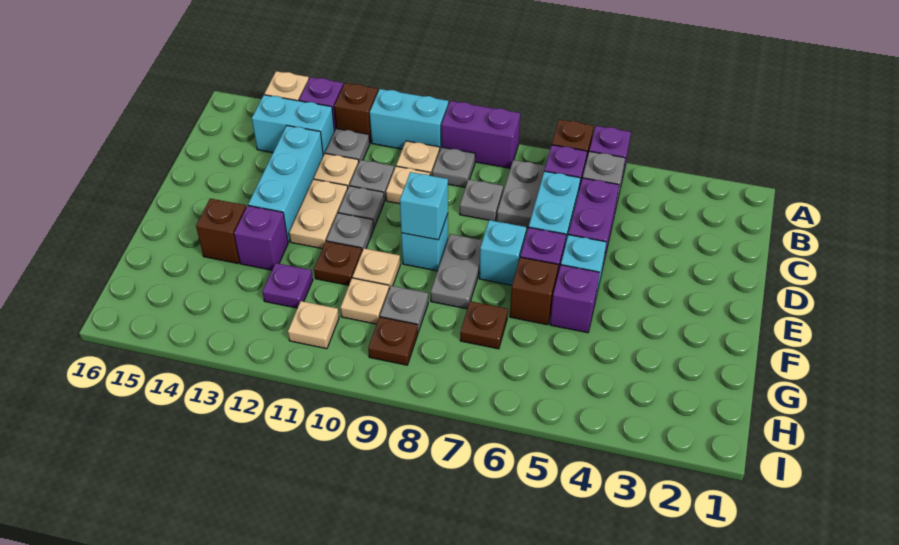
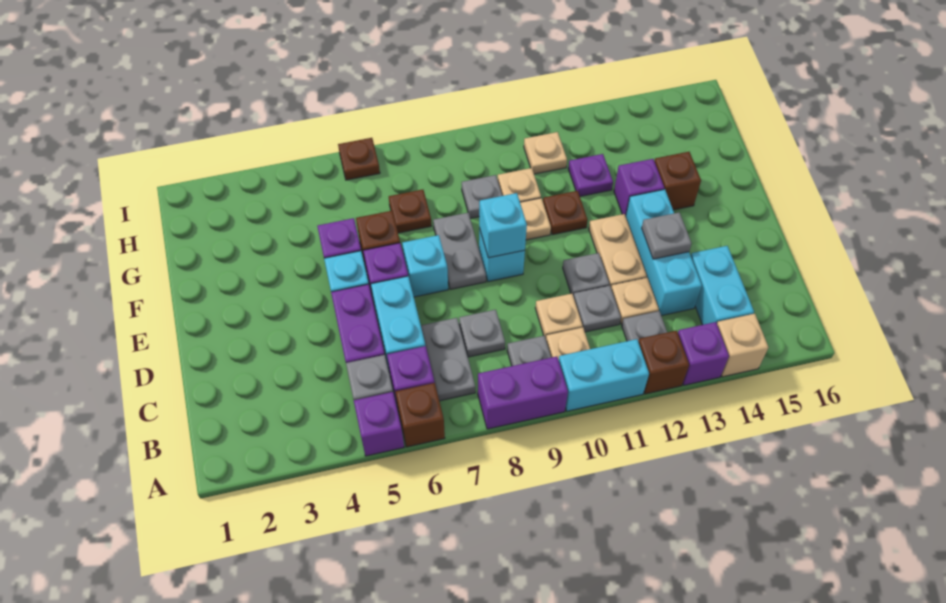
cyan brick B13:B14 level 1 -> cyan brick B14:C14 level 1
grey plate E11 level 1 -> grey plate D13 level 2
brown plate H9 level 1 -> brown plate I6 level 1

